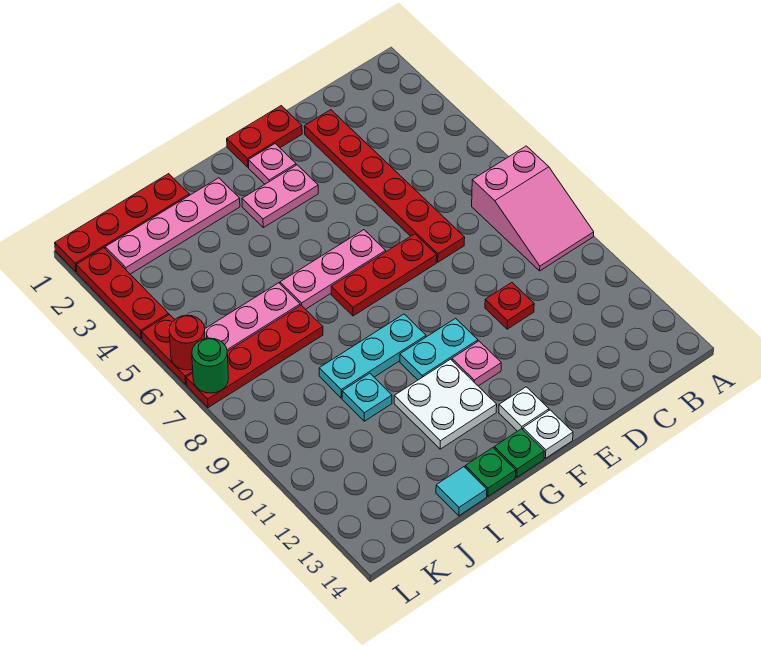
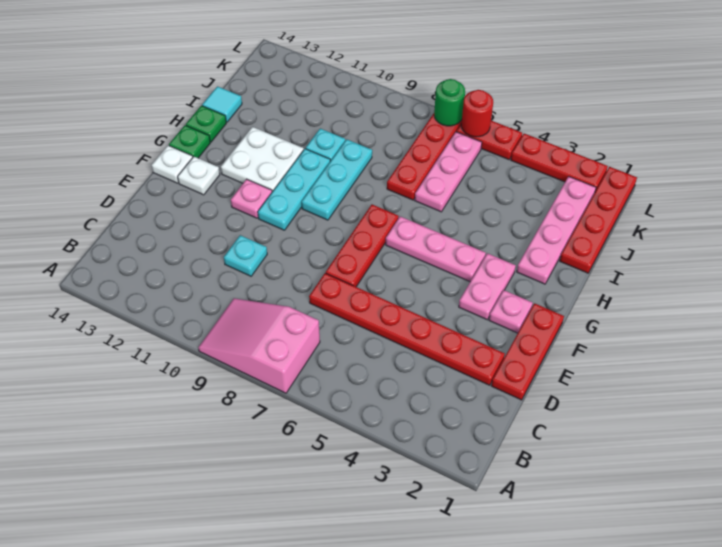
red plate D10 level 1 -> cyan plate D10 level 1
red plate E1:F1 level 1 -> red plate D1:F1 level 1
pink plate F6:H6 level 1 -> pink plate G4:G6 level 1
cyan plate F10:G10 level 1 -> cyan plate F10:H10 level 1

